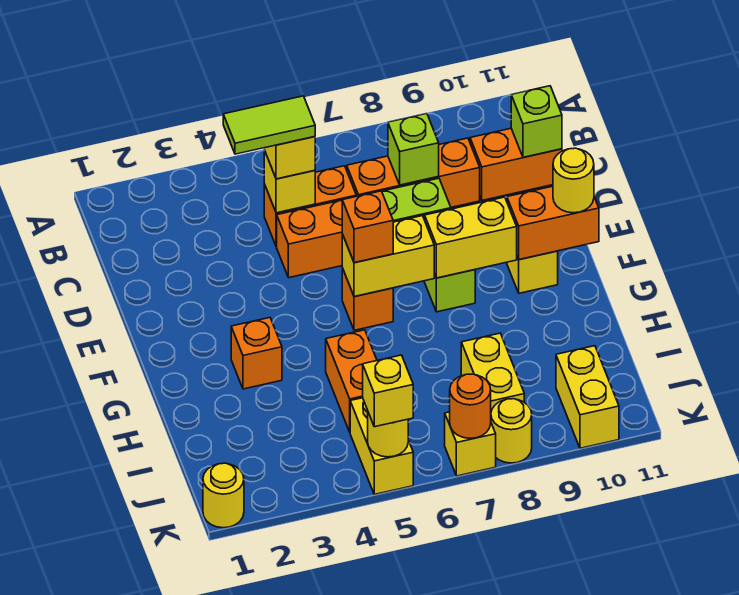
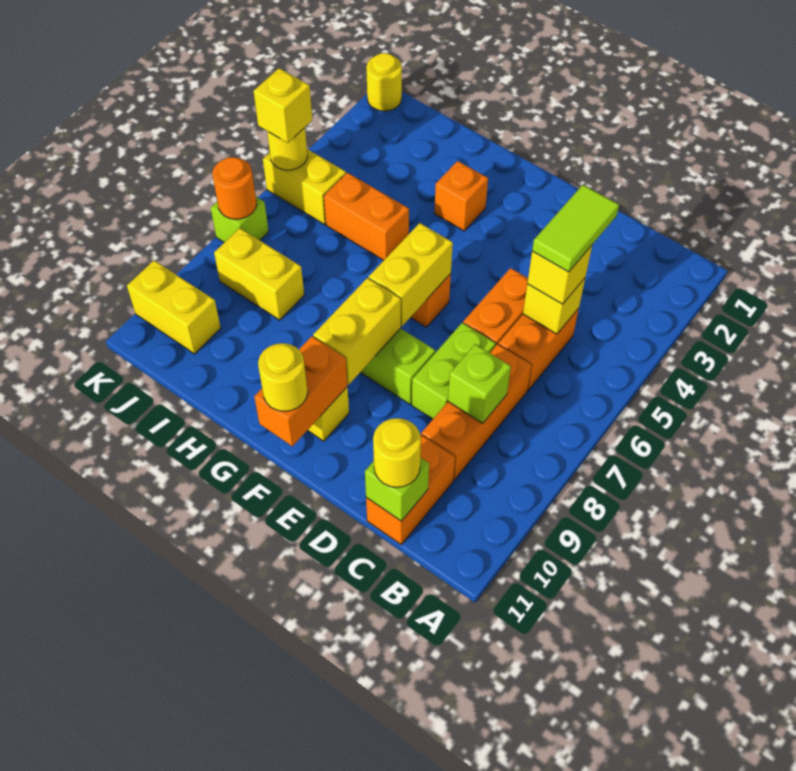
orange brick F6 level 3 -> none
yellow brick K7 level 1 -> lime brick K7 level 1
yellow round brick K8 level 1 -> yellow round brick C11 level 3

